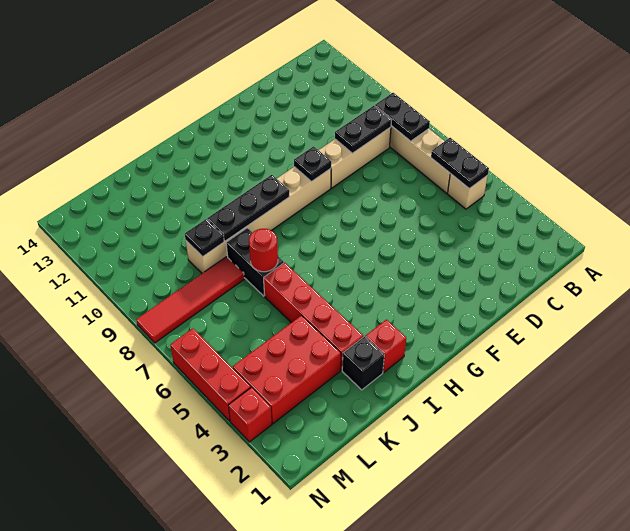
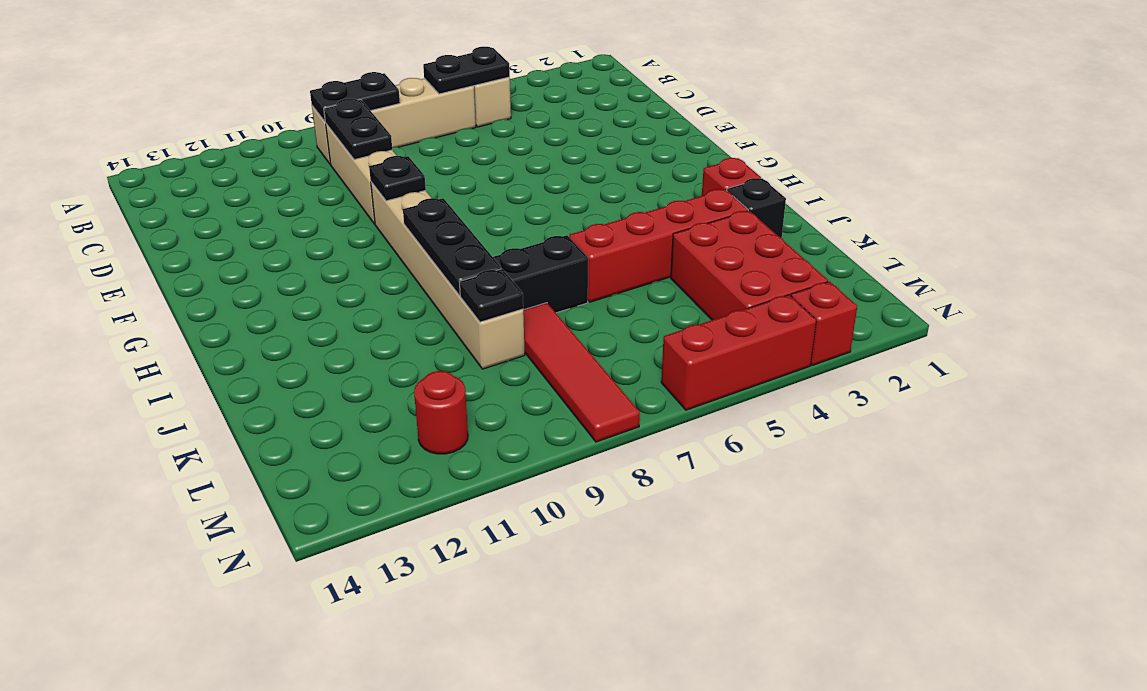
red round brick J7 level 2 -> red round brick M11 level 1

